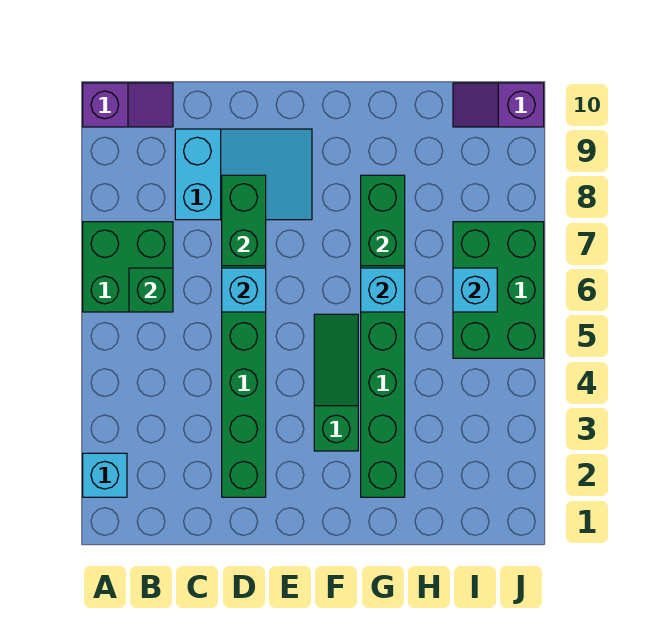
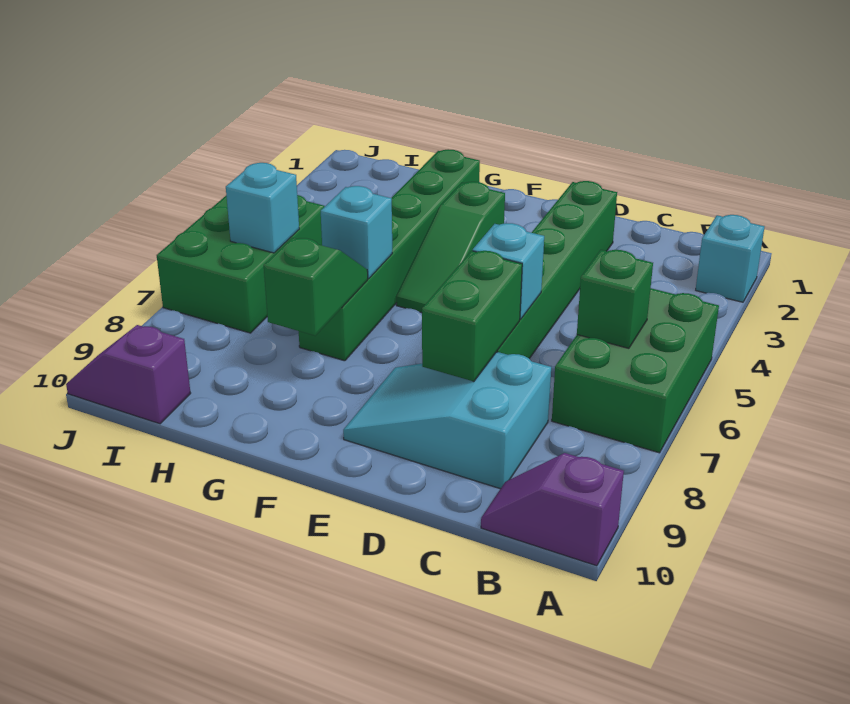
green brick A6:B7 level 1 -> green brick A5:B7 level 1
green brick G7:G8 level 2 -> green slope G7:G8 level 2 top 8
purple slope I10:J10 level 1 top J -> purple slope I10:J10 level 1 top I

